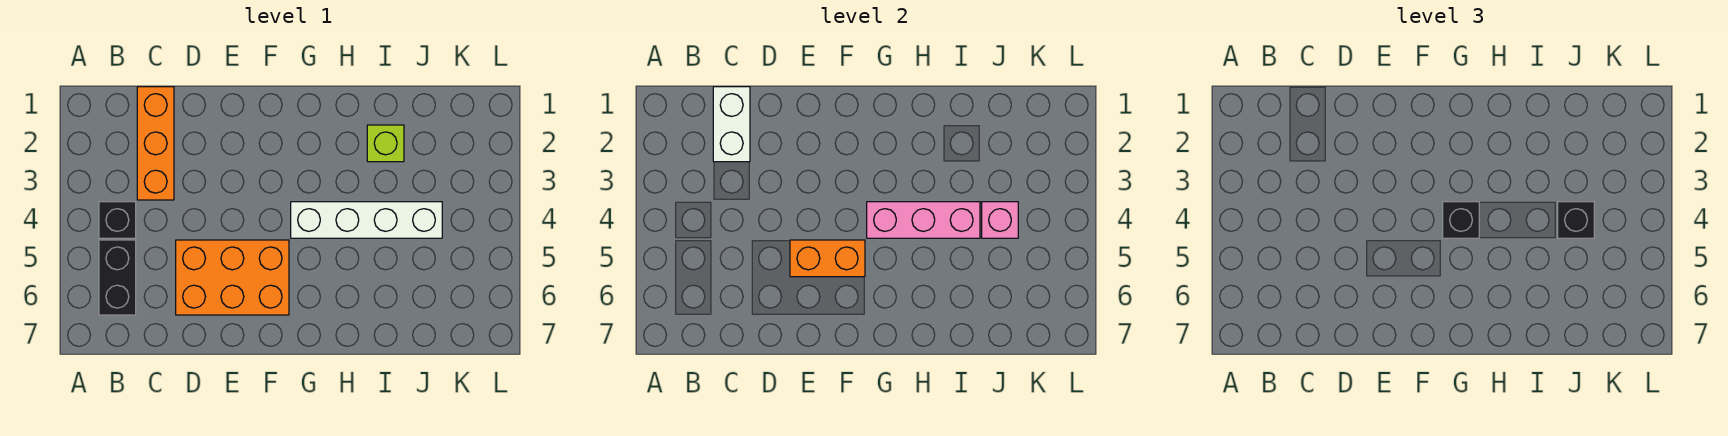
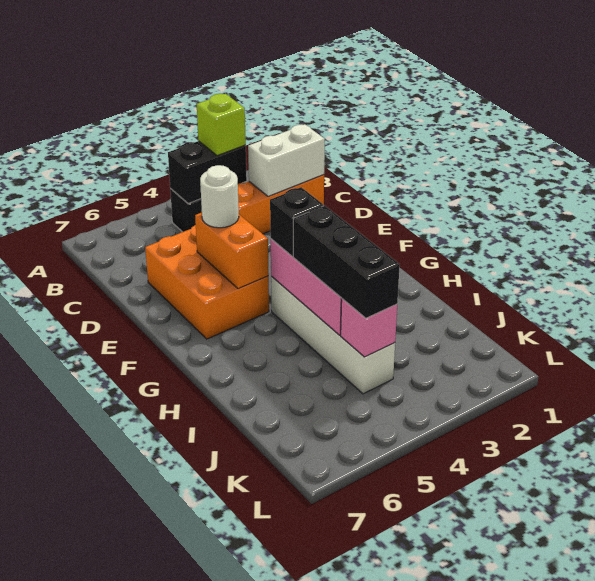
black brick B5:B6 level 1 -> black brick B3:B4 level 2
none -> white round brick E5 level 3
lime brick I2 level 1 -> lime brick B3 level 3
black brick J4 level 3 -> black brick H4:J4 level 3

